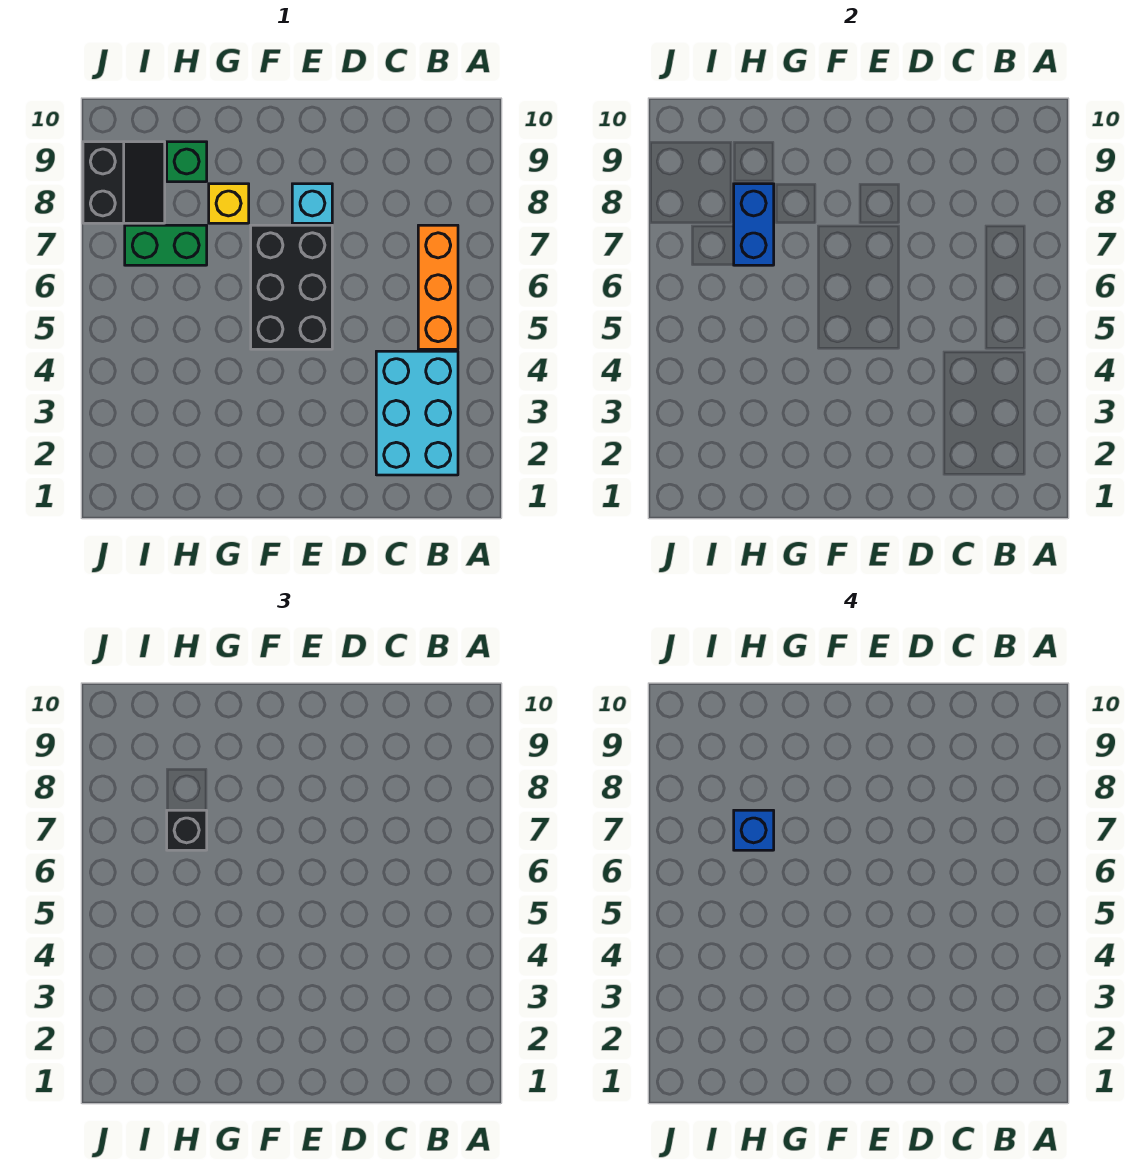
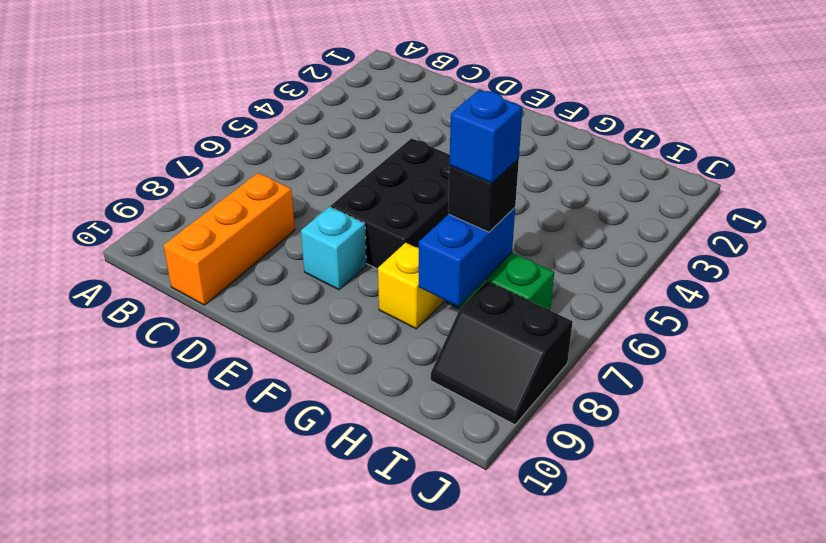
cyan brick B2:C4 level 1 -> none
orange brick B5:B7 level 1 -> orange brick C8:C10 level 1
green brick H9 level 1 -> none
black slope I8:J9 level 1 top J -> black slope I8:J9 level 1 top 8

